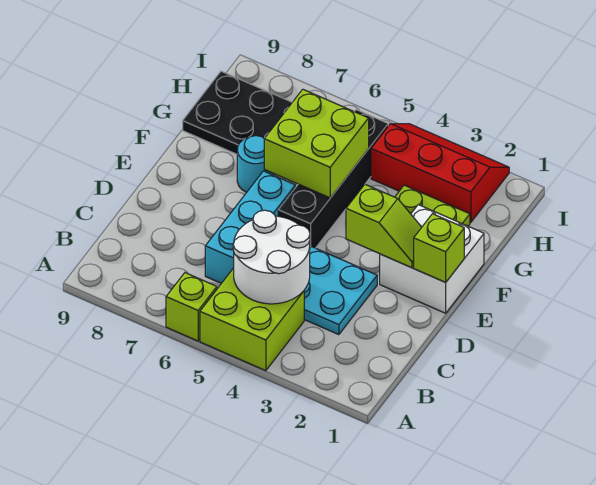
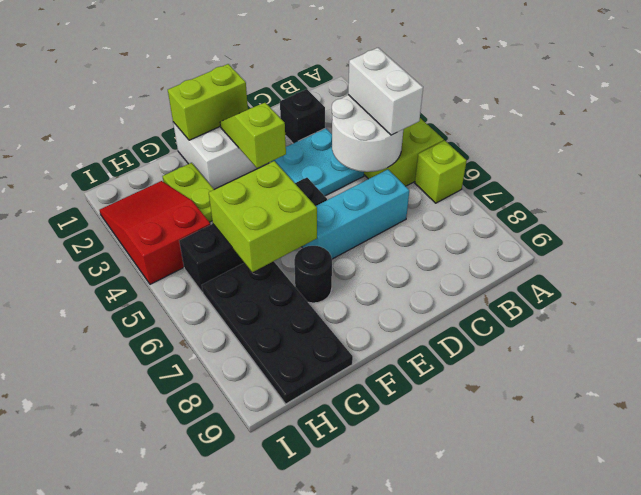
none -> white brick B4:B5 level 3
none -> black brick C2 level 1
lime brick E1 level 2 -> lime brick E1:F1 level 2
cyan round brick F7 level 1 -> black round brick F7 level 1
red slope H2:I4 level 1 top H -> red slope H2:I4 level 1 top 4

